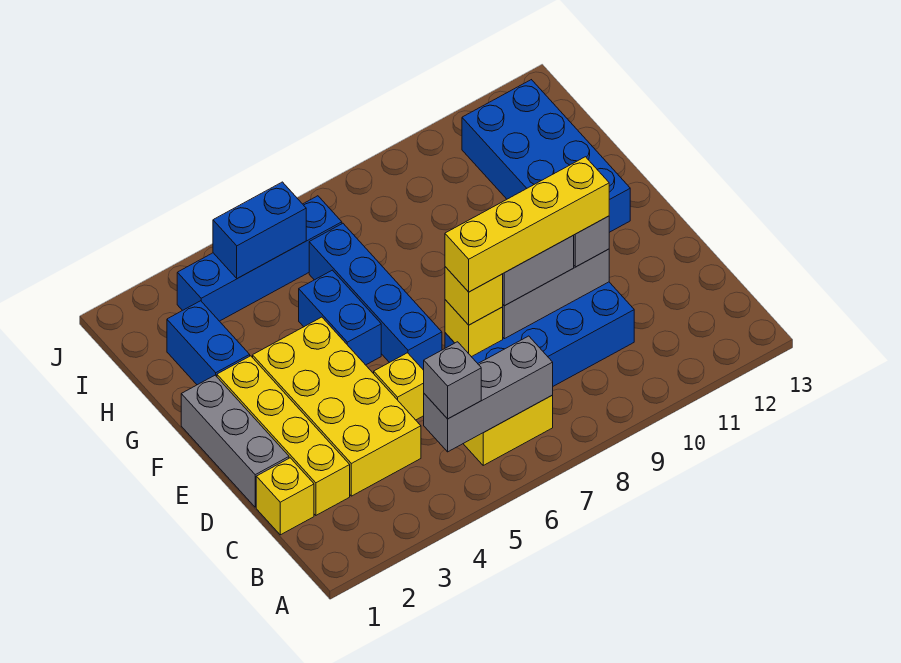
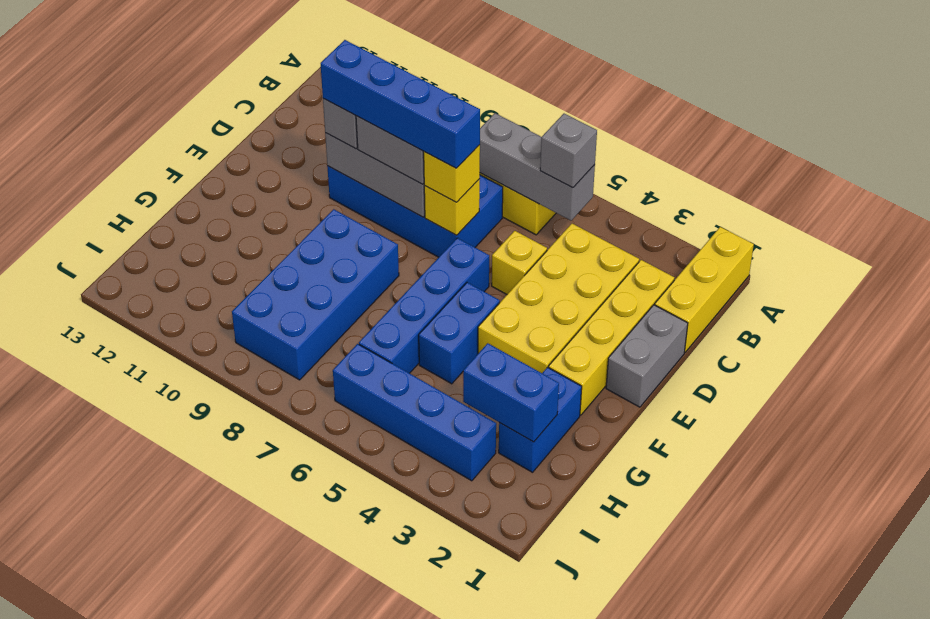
yellow brick C1 level 1 -> yellow brick A1:C1 level 1
grey brick D1:F1 level 1 -> grey brick D1:E1 level 1
yellow brick D7:D10 level 4 -> blue brick D7:D10 level 4
blue brick F11:I12 level 1 -> blue brick F8:I9 level 1
blue brick I4:I5 level 2 -> blue brick H2:H3 level 2

